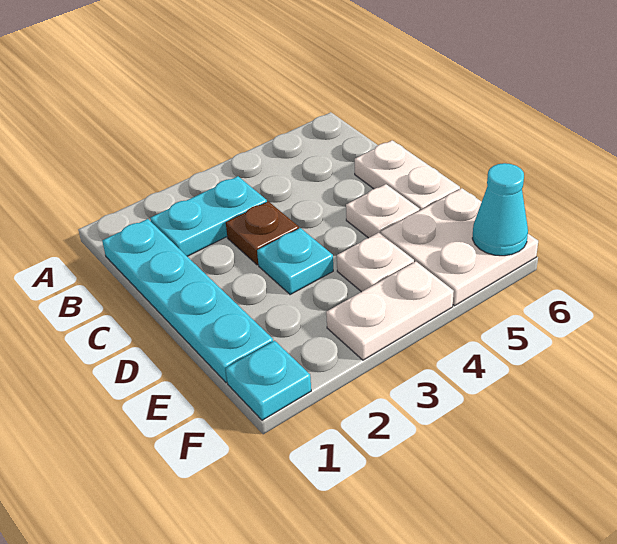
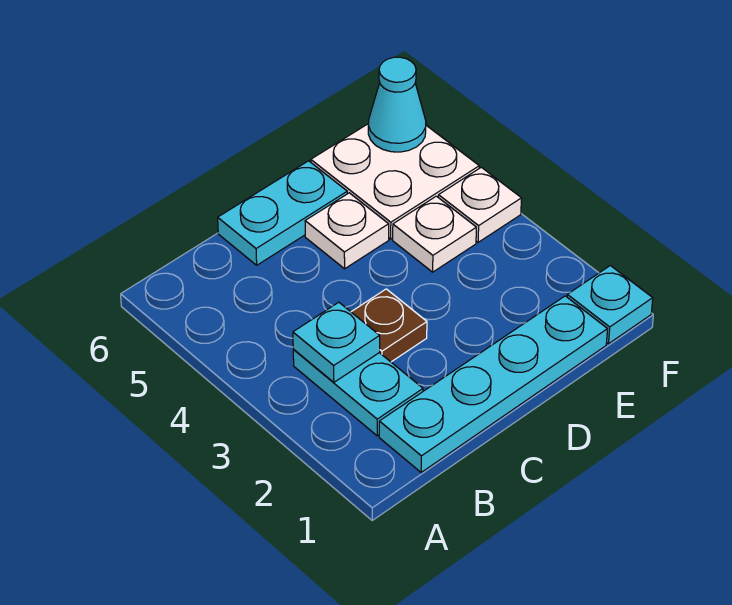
white plate C6:D6 level 1 -> cyan plate C6:D6 level 1
cyan plate D3 level 1 -> cyan plate B3 level 2
white plate F3:F4 level 1 -> white plate F4 level 1

